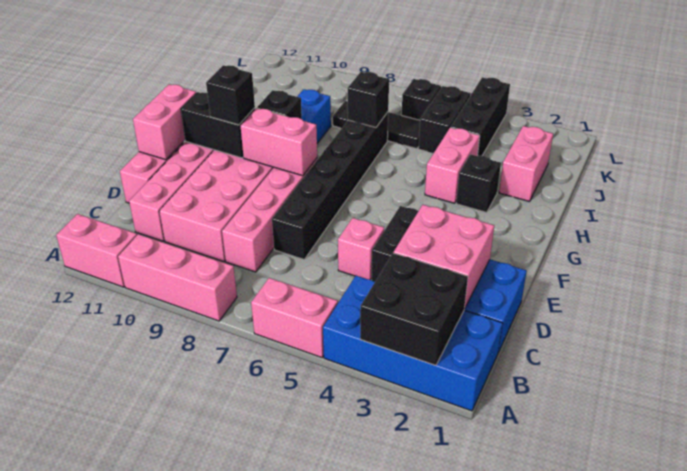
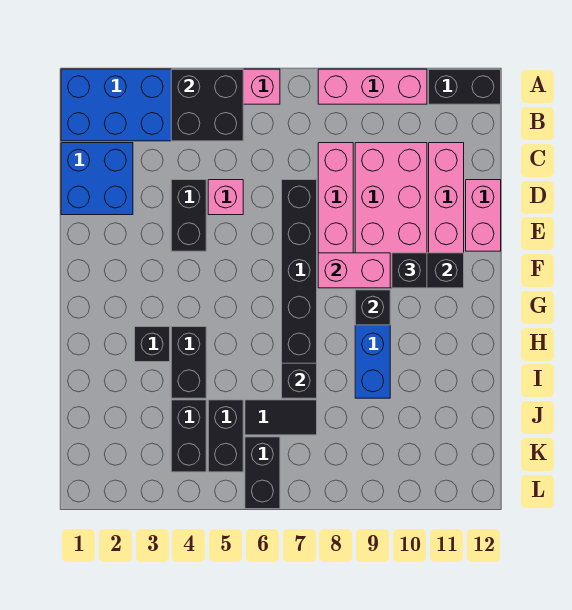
black brick A2:B3 level 2 -> black brick A4:B5 level 2
pink brick A11:A12 level 1 -> black brick A11:A12 level 1
pink brick C2:D3 level 2 -> none
pink brick E12:F12 level 2 -> none
pink brick H4:I4 level 1 -> black brick H4:I4 level 1
pink brick I2:J2 level 1 -> none
black brick J4:L4 level 1 -> black brick J4:K4 level 1
black tile J6:J8 level 1 -> black tile J6:J7 level 1
black brick K6 level 1 -> black brick K6:L6 level 1

